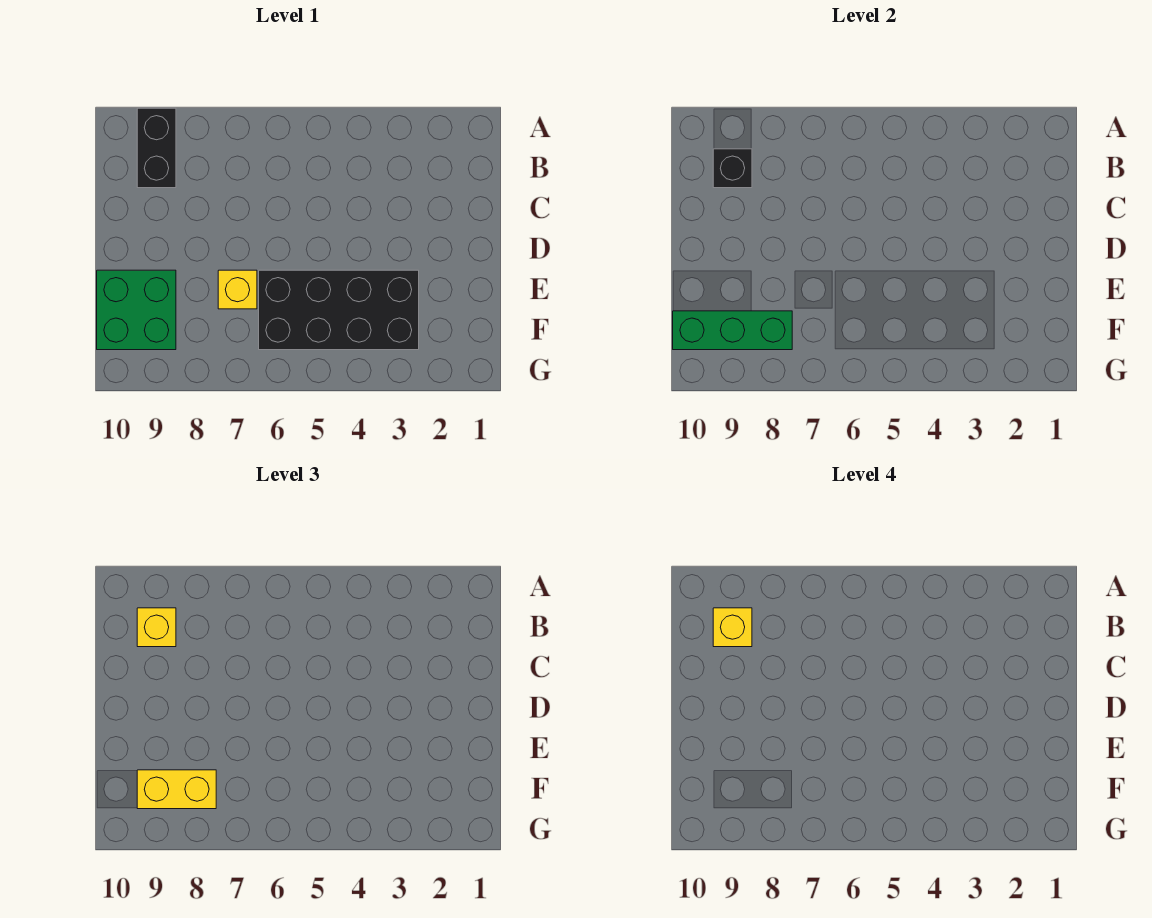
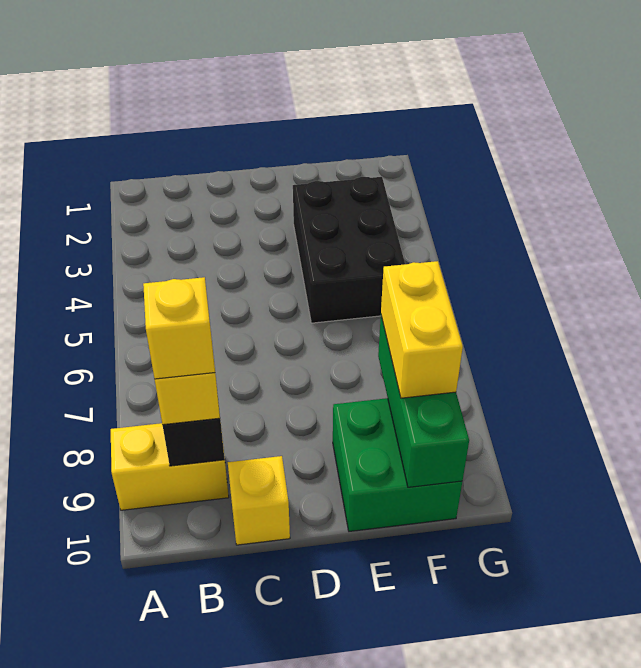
black brick A9:B9 level 1 -> yellow brick A9:B9 level 1
black brick E3:F6 level 1 -> black brick E3:F5 level 1
yellow brick E7 level 1 -> yellow brick C10 level 1

